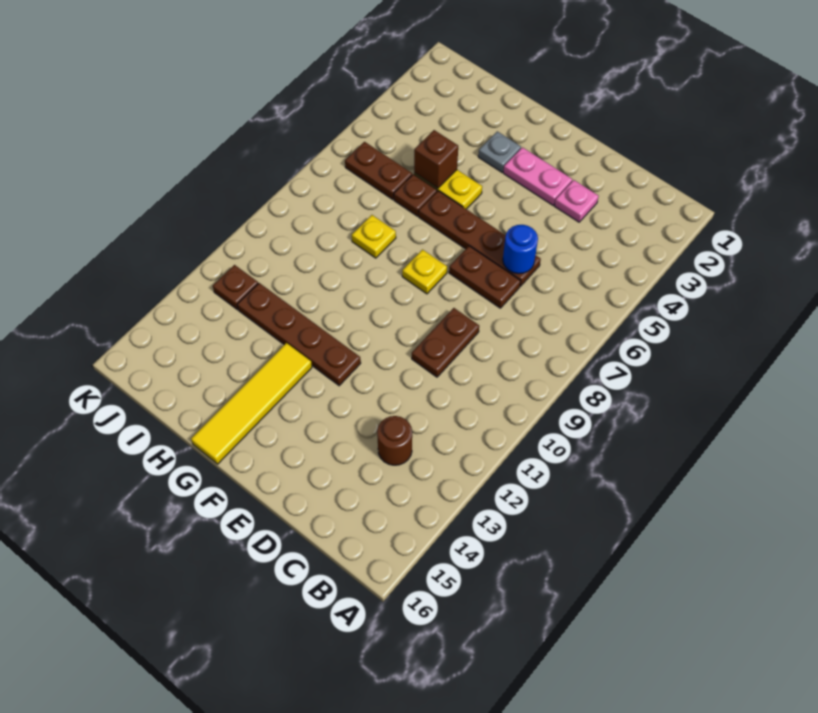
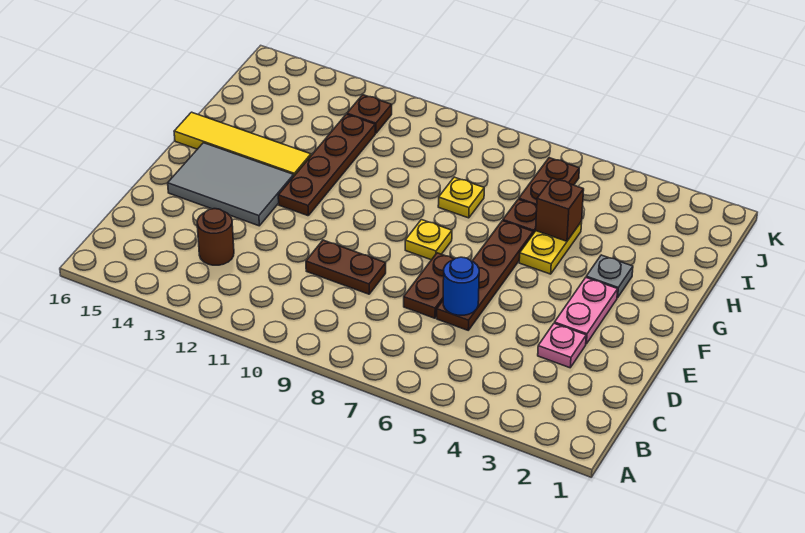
none -> grey tile E13:F15 level 1

